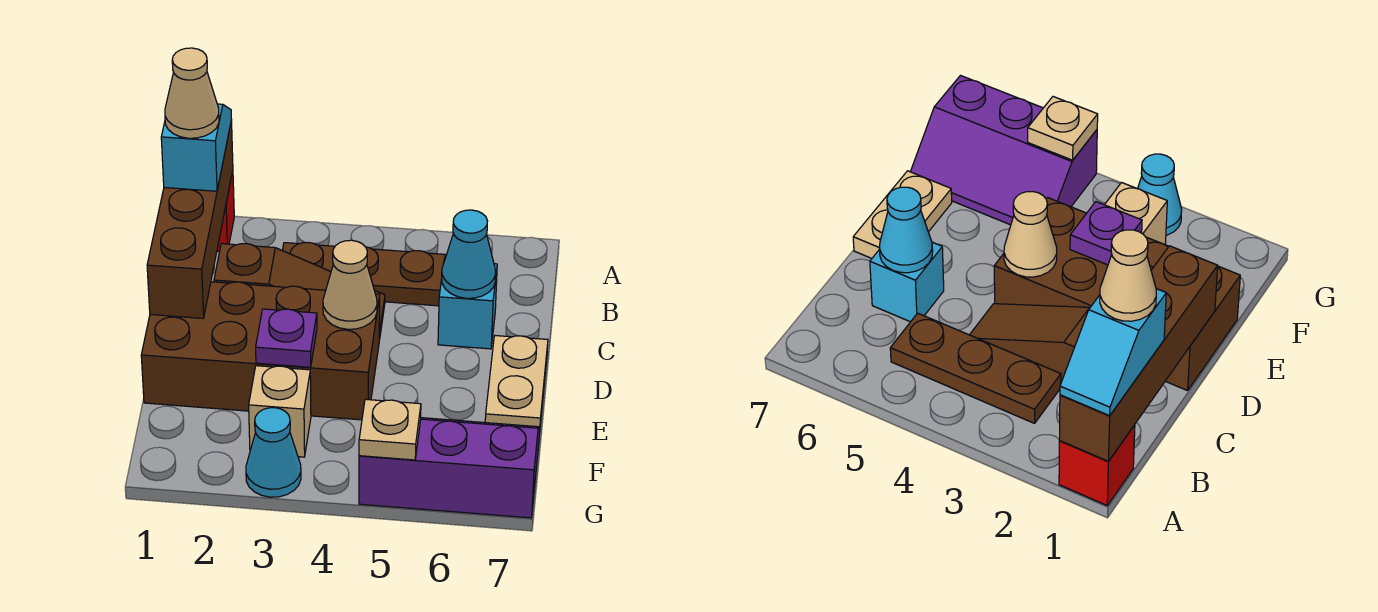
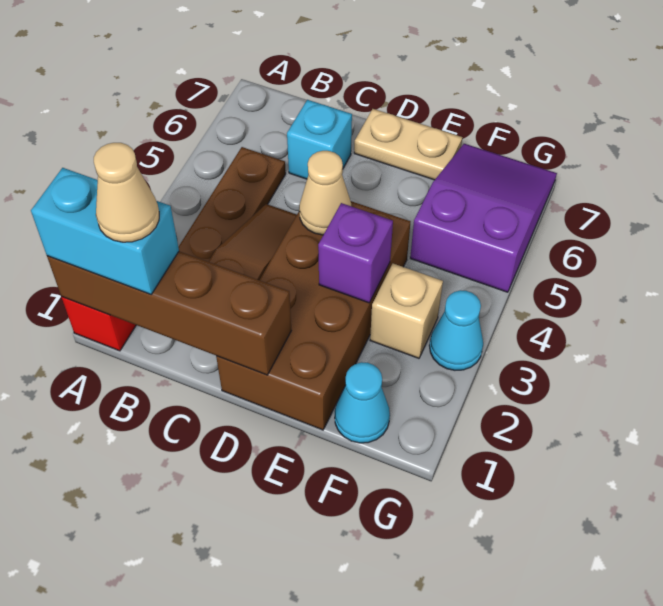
cyan slope A1:B1 level 3 top B -> cyan brick A1:B1 level 3
cyan cone C6 level 2 -> cyan cone F1 level 1
purple plate E3 level 2 -> purple brick E3 level 2
purple slope F5:G7 level 1 top G -> purple slope F5:G7 level 1 top 5
tan plate G5 level 2 -> none

